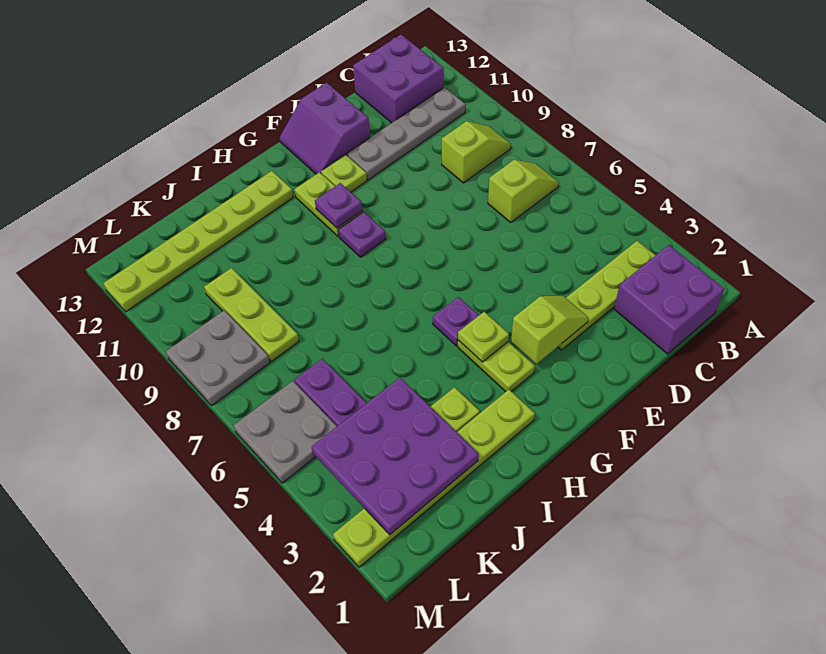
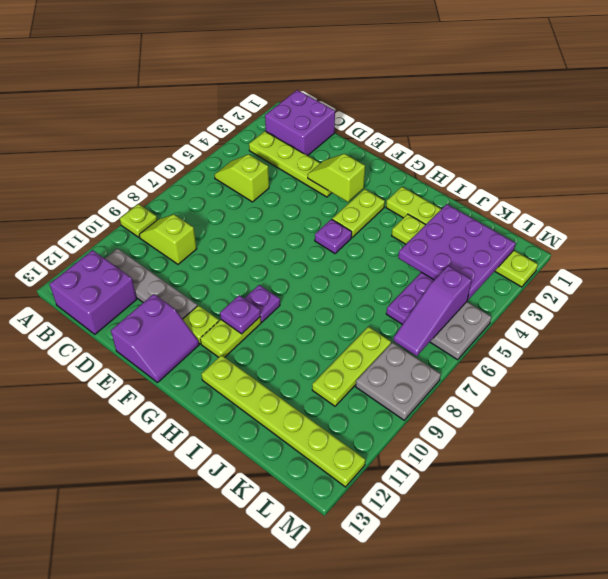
lime slope B7:C7 level 1 top C -> lime slope B5:C5 level 1 top C
lime plate G4 level 2 -> lime plate A9 level 1
none -> purple slope L5:L7 level 2 top 5

